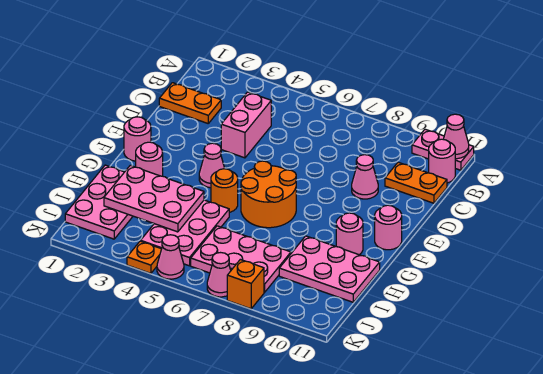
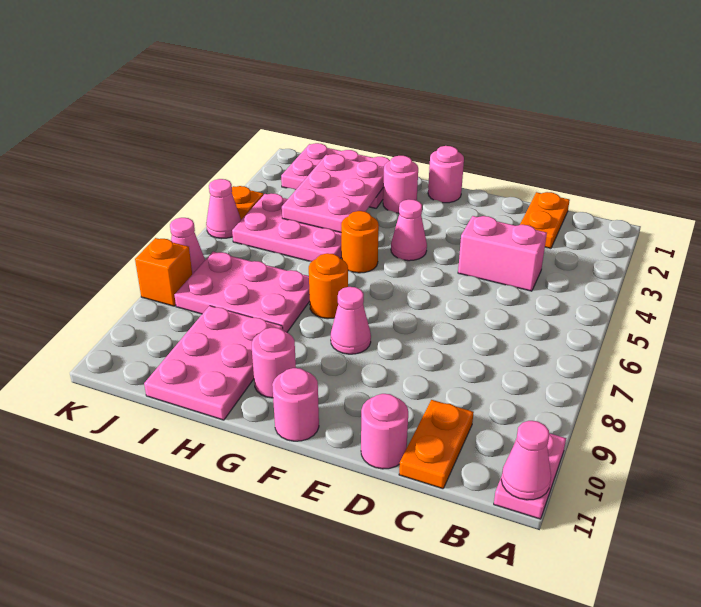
pink round brick B11 level 1 -> pink round brick D11 level 1
pink cone D9 level 1 -> pink cone F8 level 1
orange round brick F6:G7 level 1 -> orange round brick G7 level 1
pink plate I6:J8 level 1 -> pink plate H7:J8 level 1

